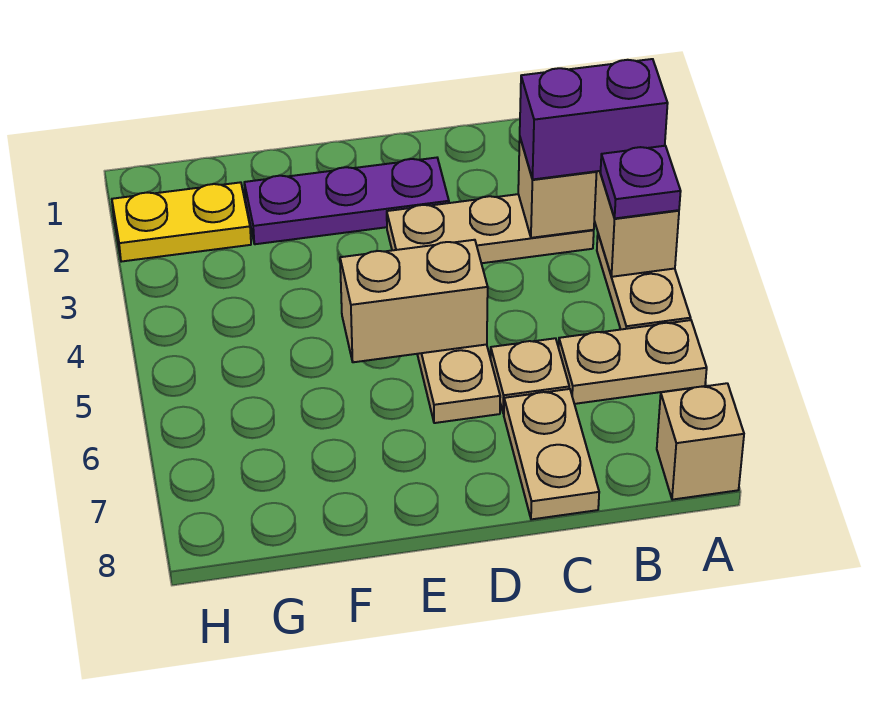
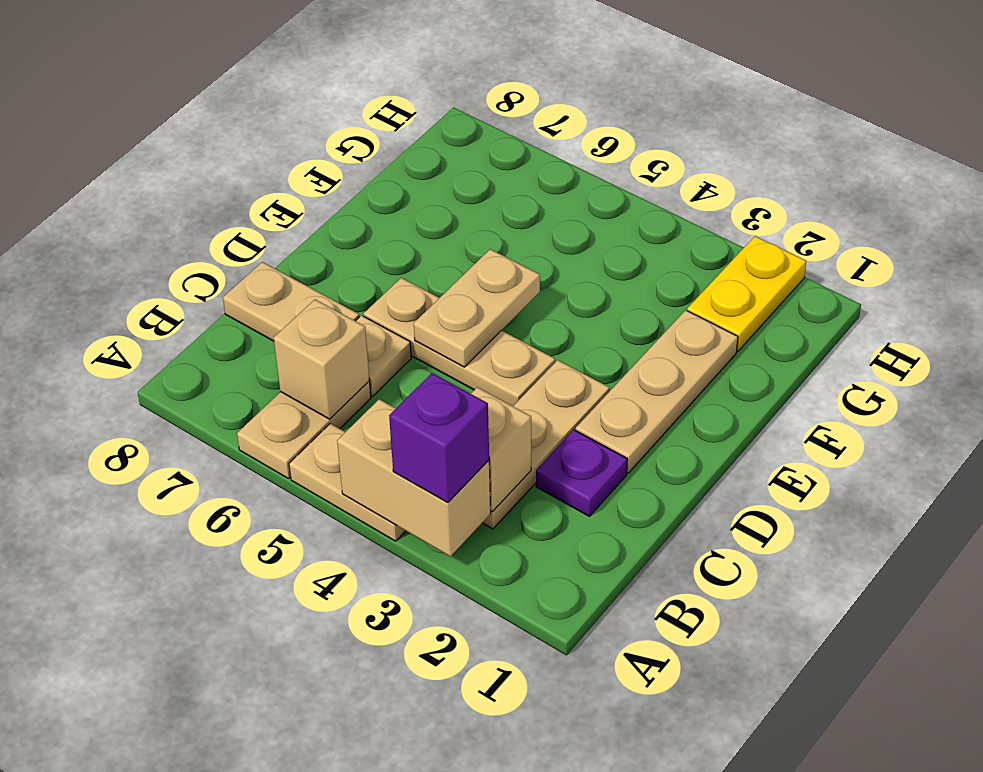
purple brick A3:B3 level 3 -> purple brick A3 level 3
purple plate A4 level 3 -> purple plate C2 level 1
tan brick A8 level 1 -> tan brick B6 level 2
purple plate D2:F2 level 1 -> tan plate D2:F2 level 1
tan brick D5:E5 level 2 -> tan plate D5:E5 level 2

